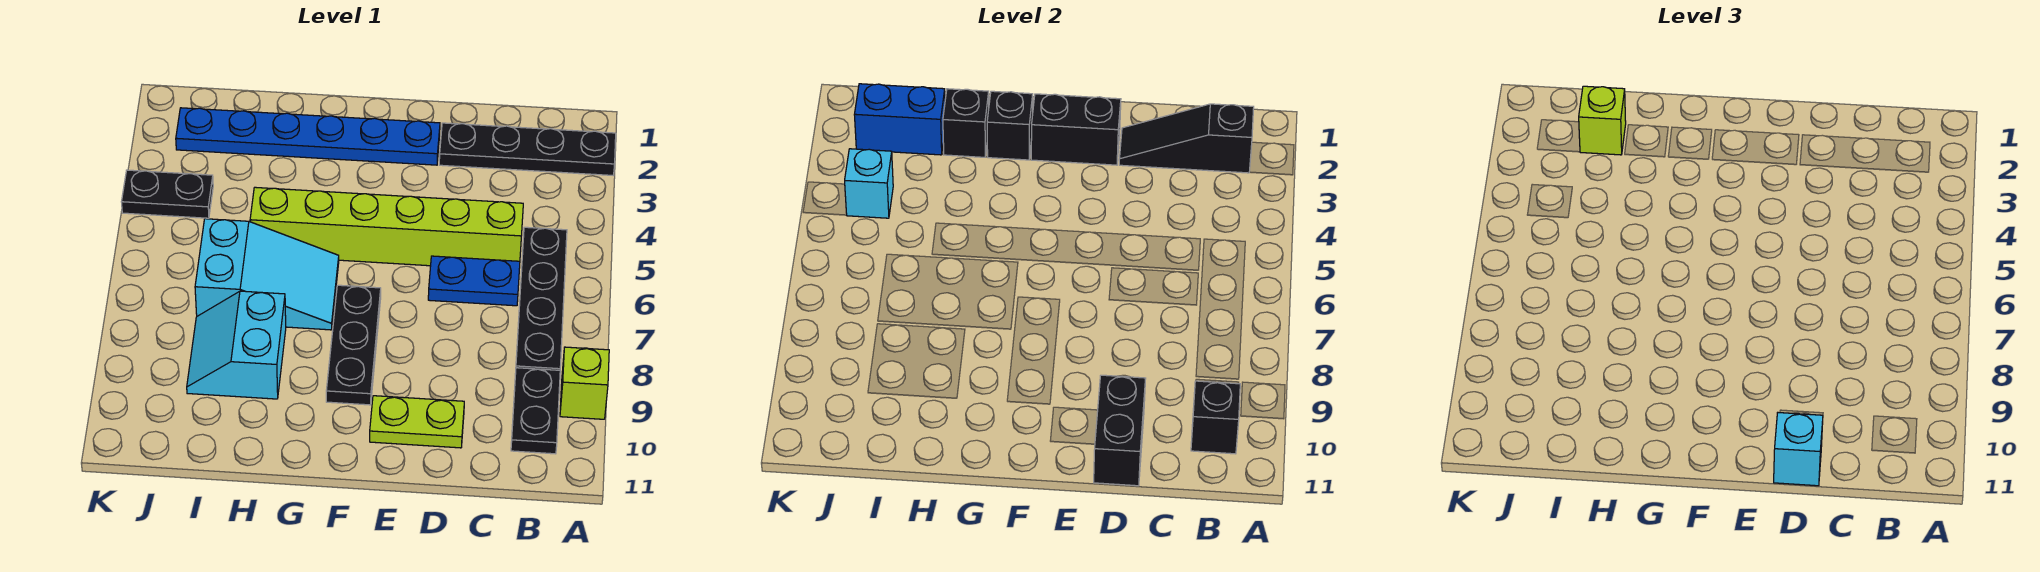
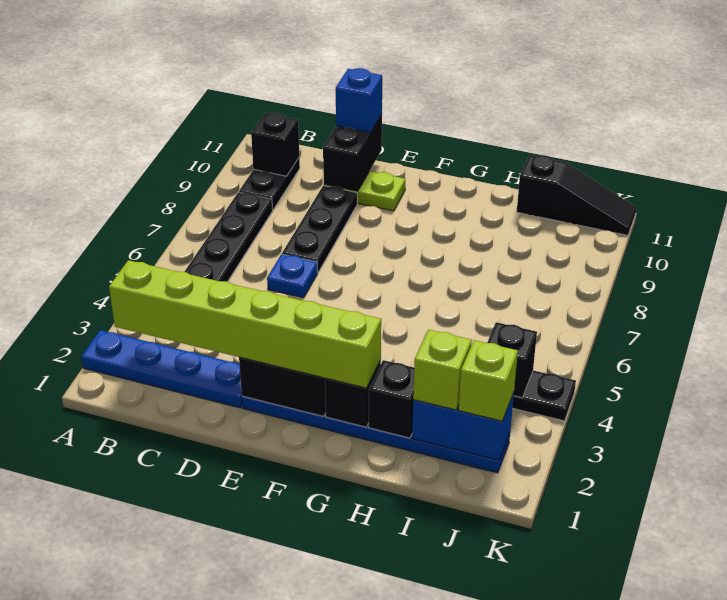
black plate A2:D2 level 1 -> blue plate A2:D2 level 1
lime brick A9 level 1 -> lime brick J2 level 3
black slope B2:D2 level 2 top B -> black slope I11:K11 level 1 top I
lime brick C5:H5 level 1 -> lime brick B2:G2 level 3
blue plate C6:D6 level 1 -> blue plate D6 level 1
cyan brick D11 level 3 -> blue brick D11 level 3
black plate F7:F9 level 1 -> black plate D7:D9 level 1
cyan slope G6:I7 level 1 top I -> none
cyan slope H8:I9 level 1 top H -> none
cyan brick J4 level 2 -> black brick J4 level 2

